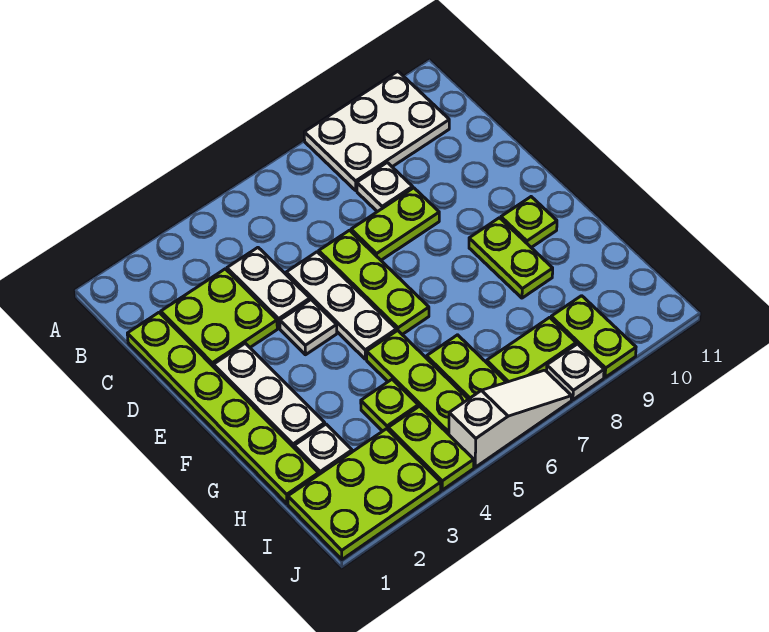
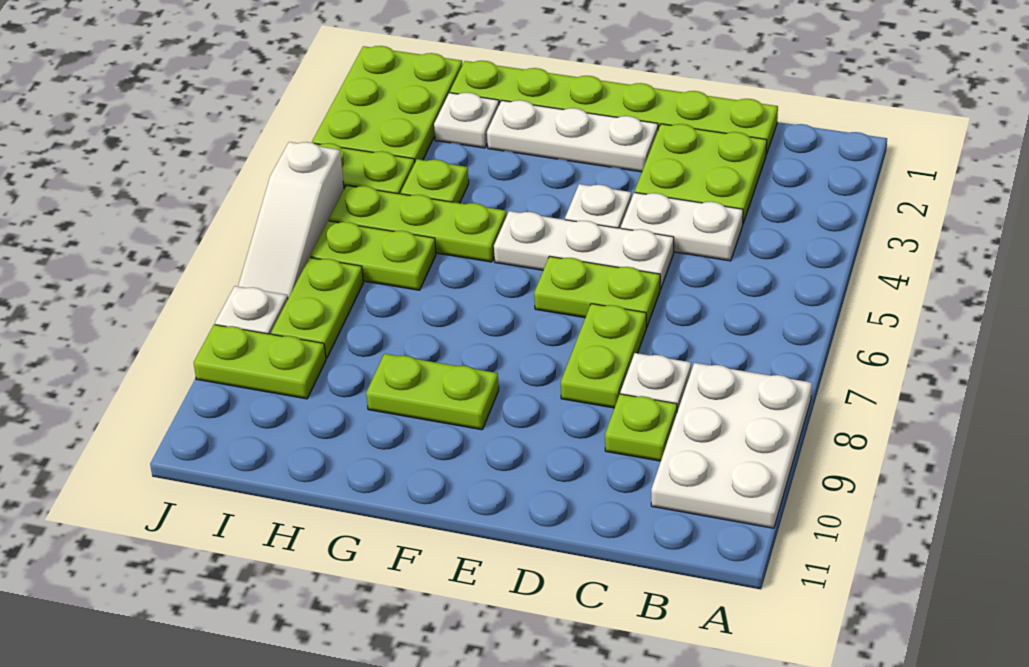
lime plate D6:F6 level 1 -> lime plate D6:E6 level 1
lime plate F10 level 1 -> lime plate C9 level 1

